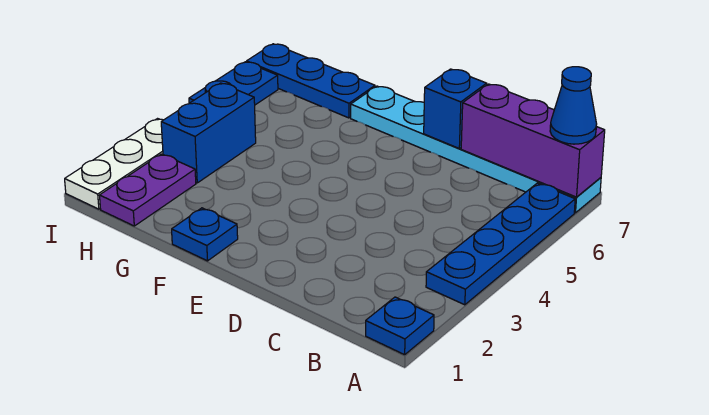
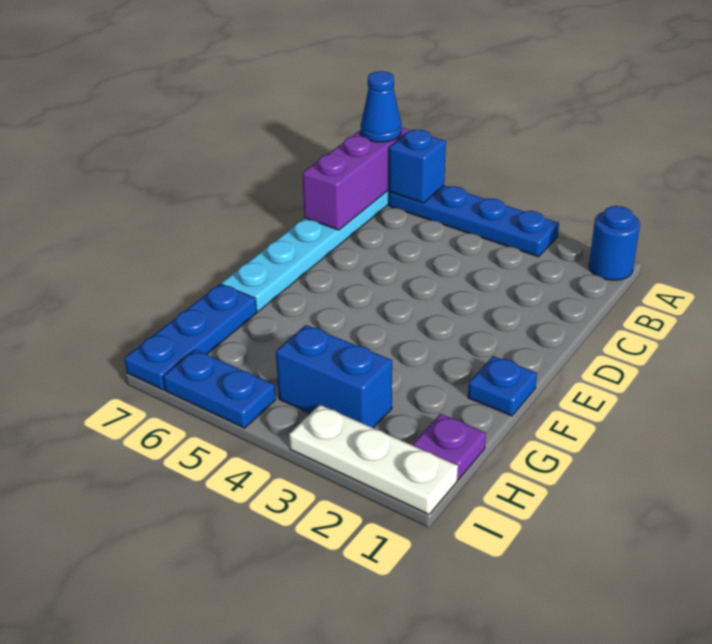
blue plate A1 level 1 -> blue round brick A1 level 1
blue brick D7 level 2 -> blue brick A6 level 2
purple plate H1:H2 level 1 -> purple plate H1 level 1

